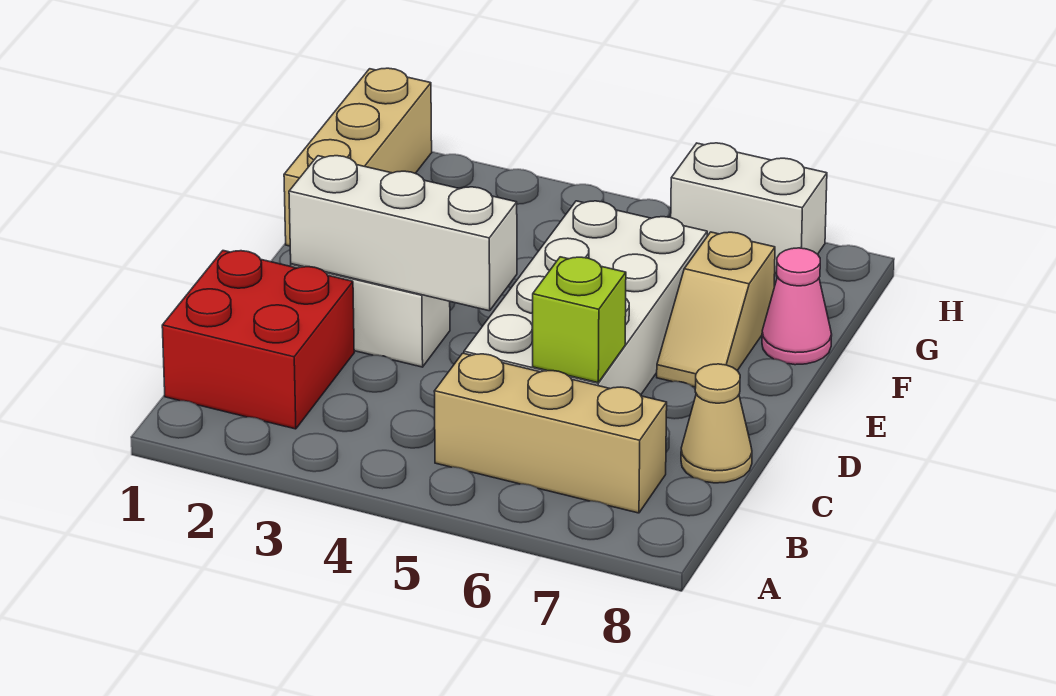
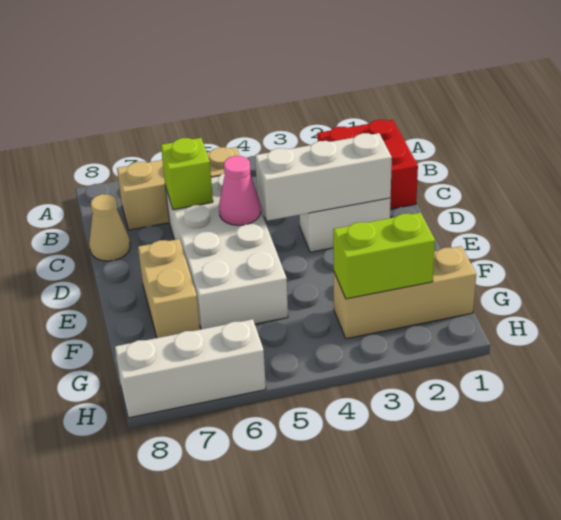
tan slope E7:F7 level 1 top F -> tan brick E7:F7 level 1
tan brick F1:H1 level 1 -> tan brick G1:G3 level 1
pink cone F8 level 1 -> pink cone D5 level 2
none -> lime brick G2:G3 level 2
white brick H6:H7 level 1 -> white brick H6:H8 level 1

